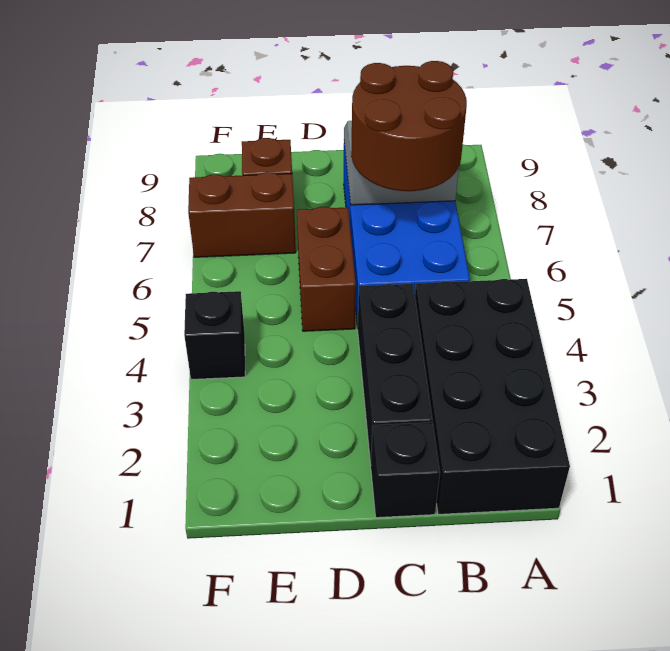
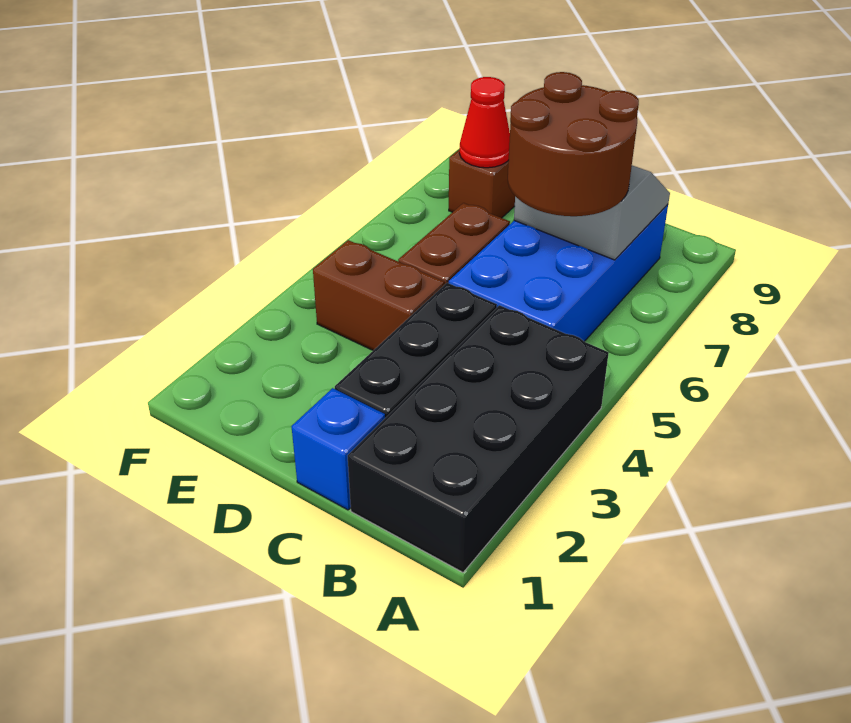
black brick C1 level 1 -> blue brick C1 level 1
brown brick E7:F7 level 1 -> brown brick D4:E4 level 1
none -> red cone E8 level 2
black brick F4 level 1 -> none

